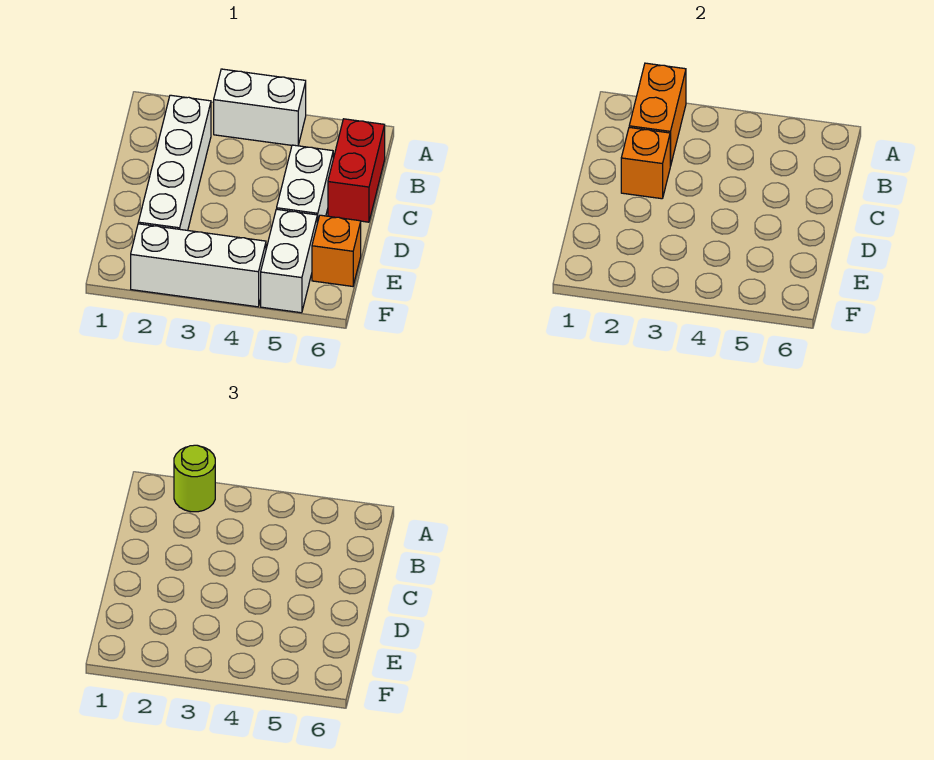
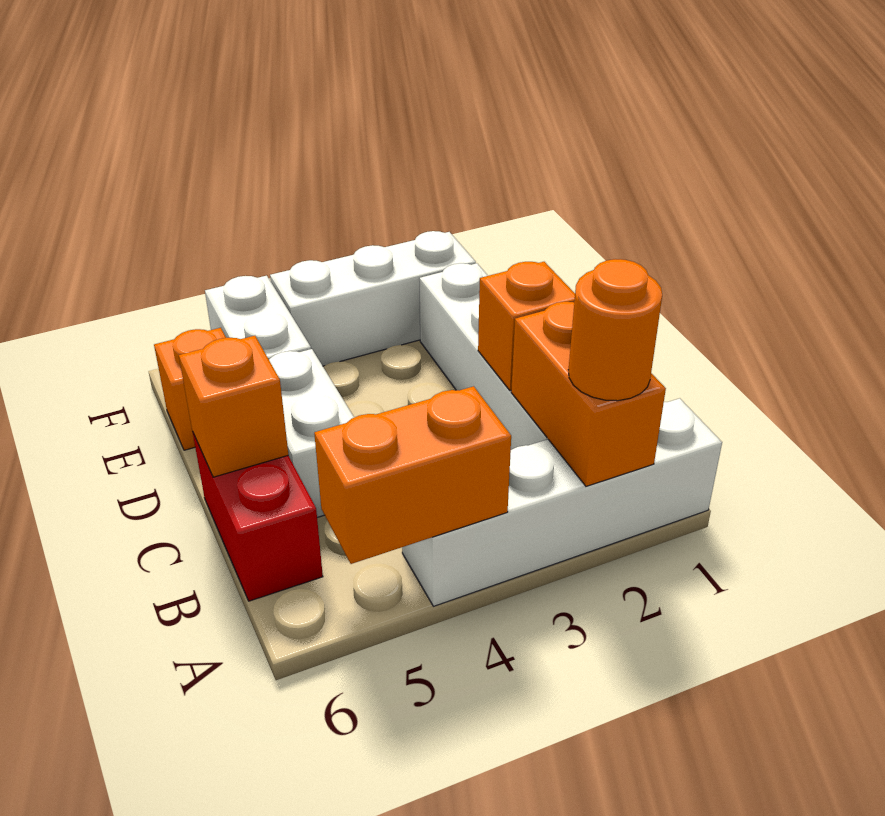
lime round brick A2 level 3 -> orange round brick A2 level 3
white brick A3:A4 level 1 -> white brick A1:A4 level 1
none -> orange brick A4:A5 level 2
none -> orange brick C6 level 2

